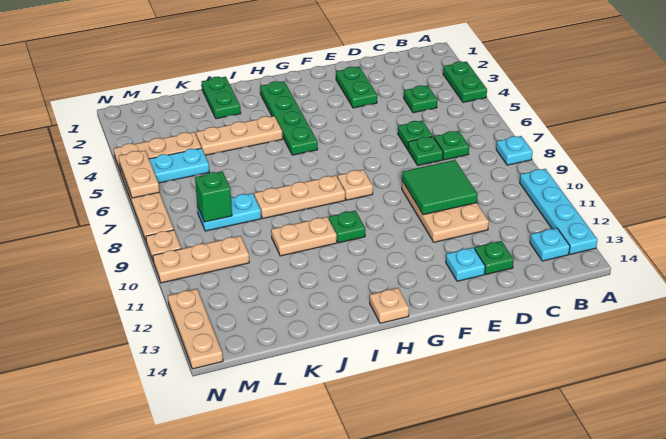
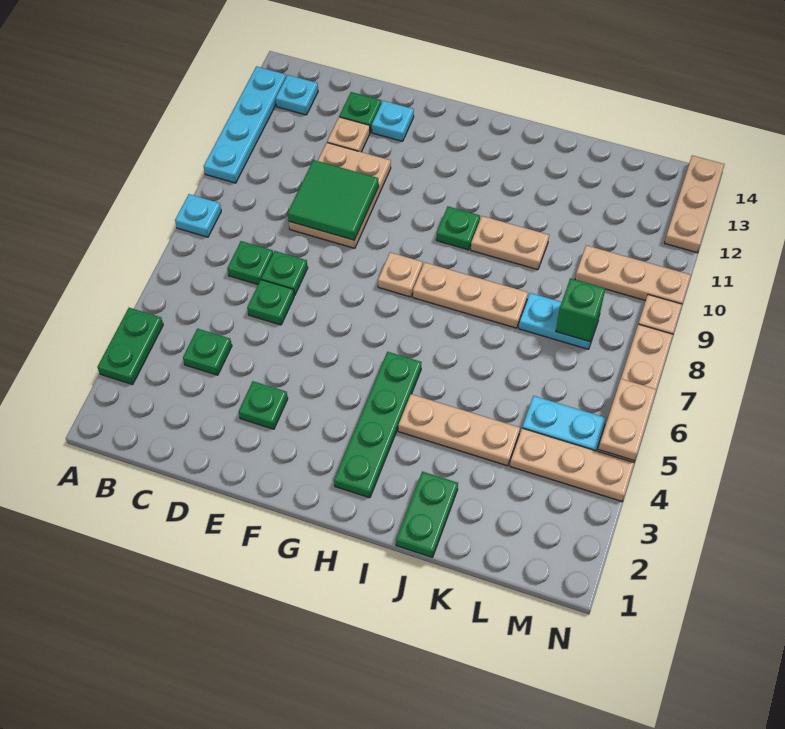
green plate E2:E3 level 1 -> green plate E3 level 1
tan plate H14 level 1 -> tan plate D12 level 1

